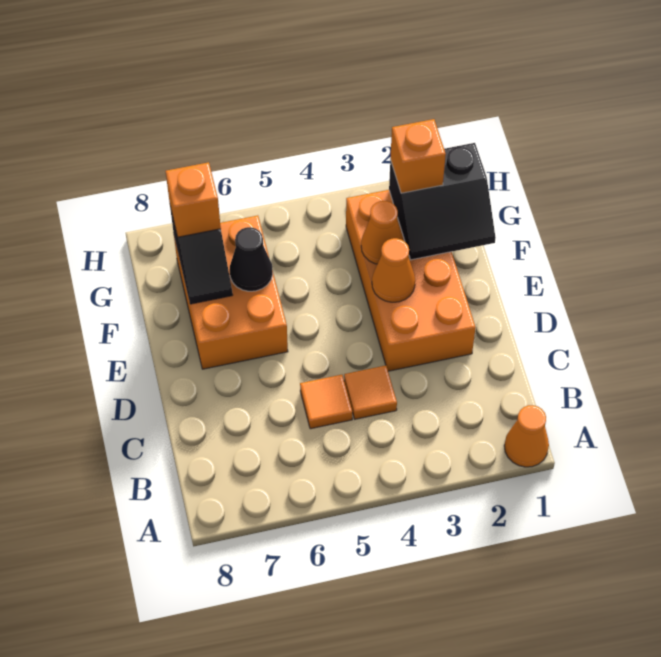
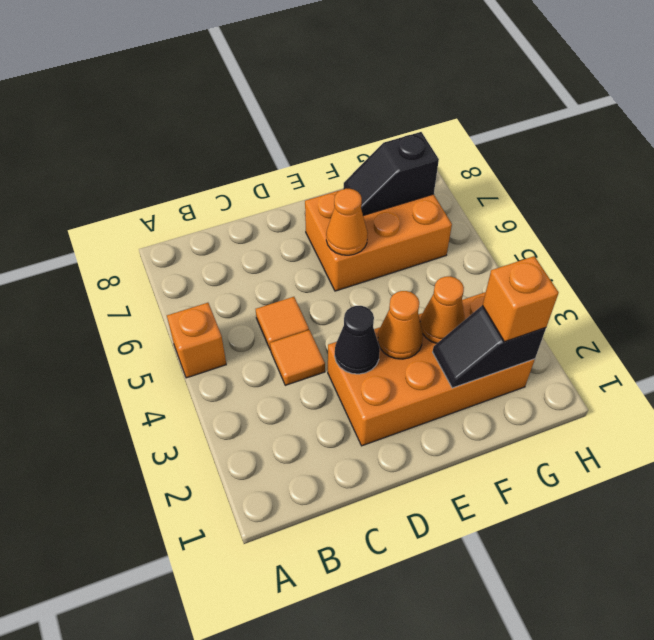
orange cone A1 level 1 -> orange cone E6 level 2
black slope F1:G2 level 2 top G -> black slope F2:G2 level 2 top G
black cone F6 level 2 -> black cone D3 level 2
orange brick G7 level 3 -> orange brick A5 level 1

